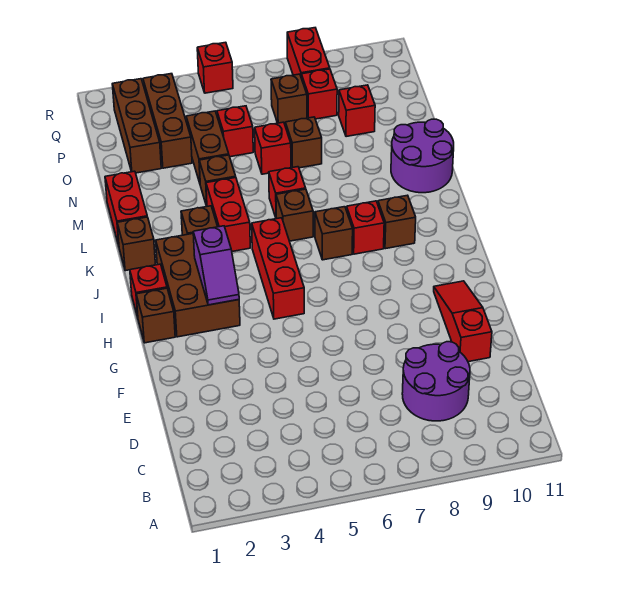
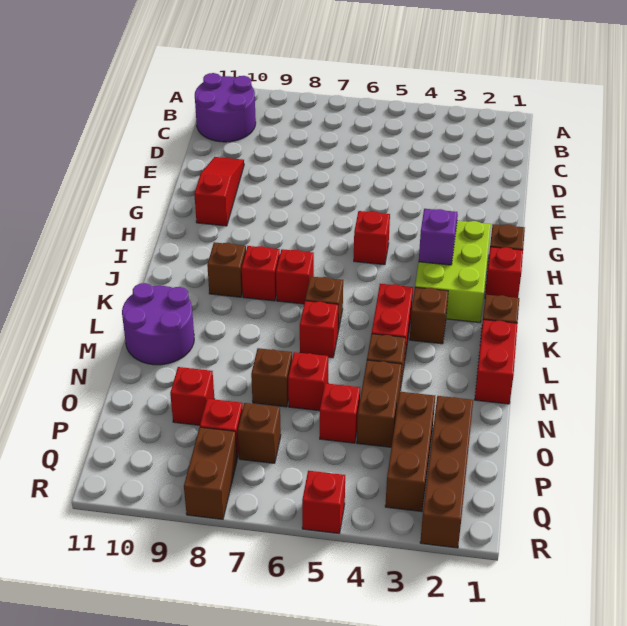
purple round brick C8:D9 level 1 -> purple round brick B10:C11 level 1
red slope E10:G10 level 1 top E -> red slope E10:G10 level 1 top G
brown brick H2:J3 level 1 -> lime brick H2:J3 level 1
red brick H5:J5 level 1 -> red brick H5 level 1
brown brick J7 level 1 -> red brick J7 level 1
brown brick O2:Q2 level 1 -> brown brick O2:R2 level 1
red brick Q8:R8 level 1 -> brown brick Q8:R8 level 1

